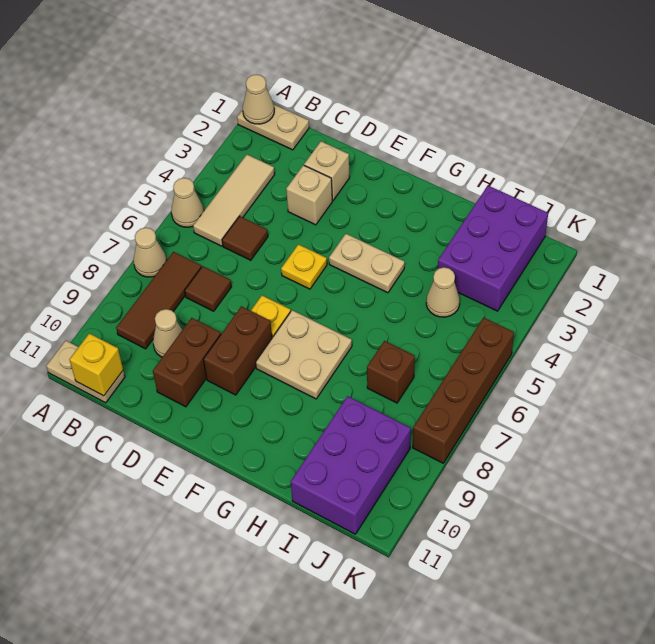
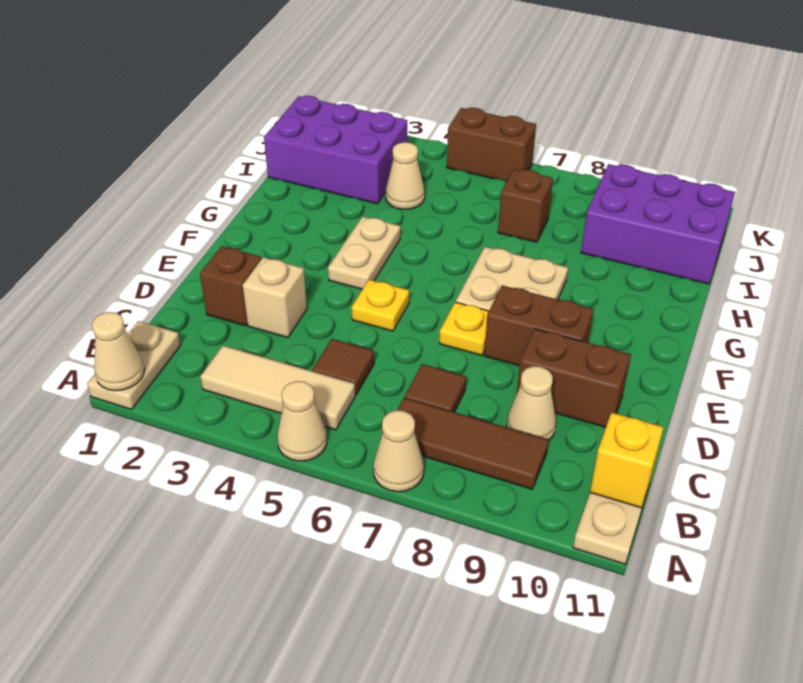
tan brick D2 level 1 -> brown brick D2 level 1
brown brick K5:K8 level 1 -> brown brick K5:K6 level 1

